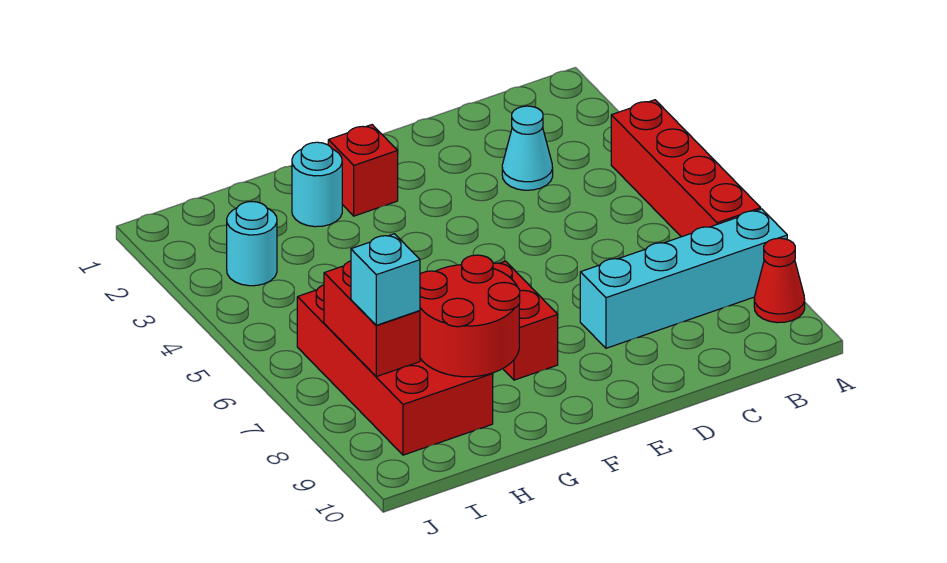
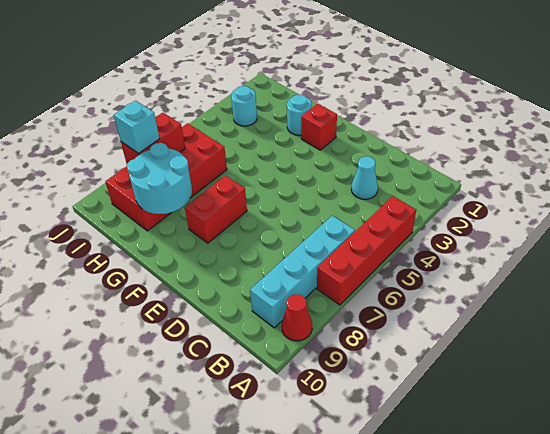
cyan brick A8:D8 level 1 -> cyan brick B6:B9 level 1
red round brick G8:H9 level 2 -> cyan round brick G8:H9 level 2

